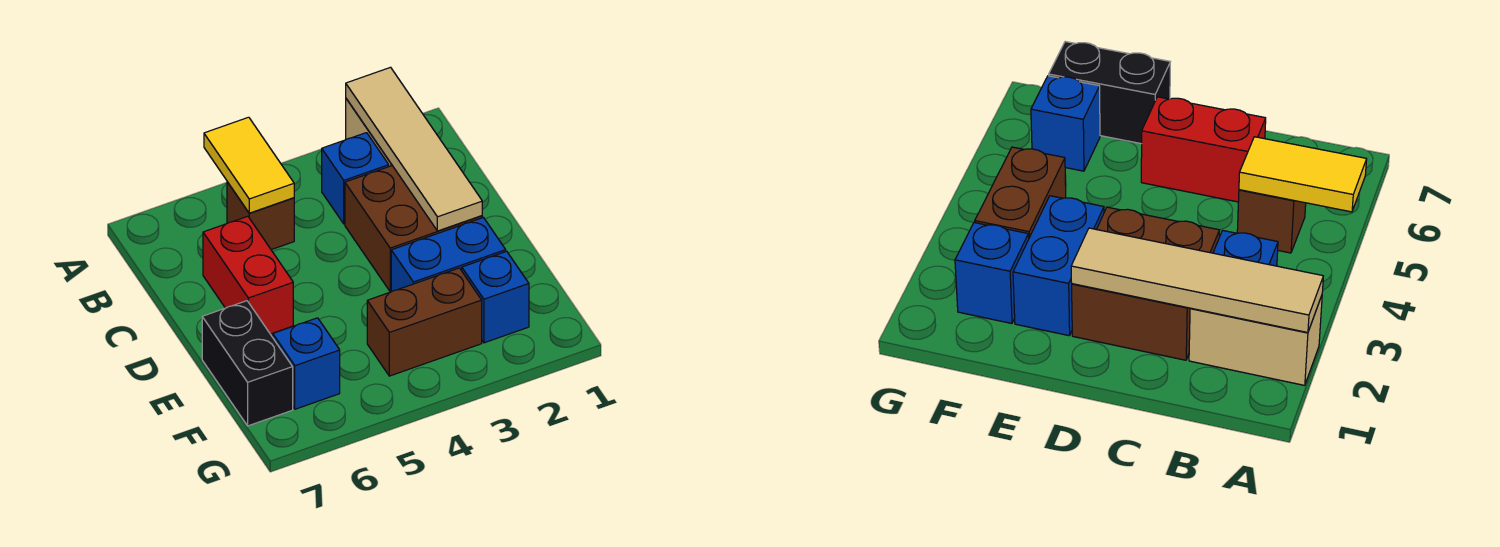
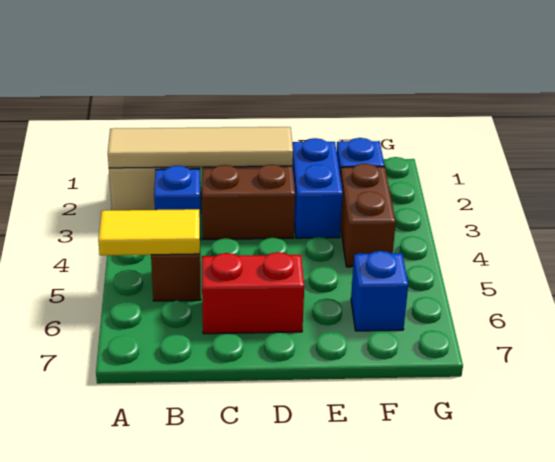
black brick E7:F7 level 1 -> none

